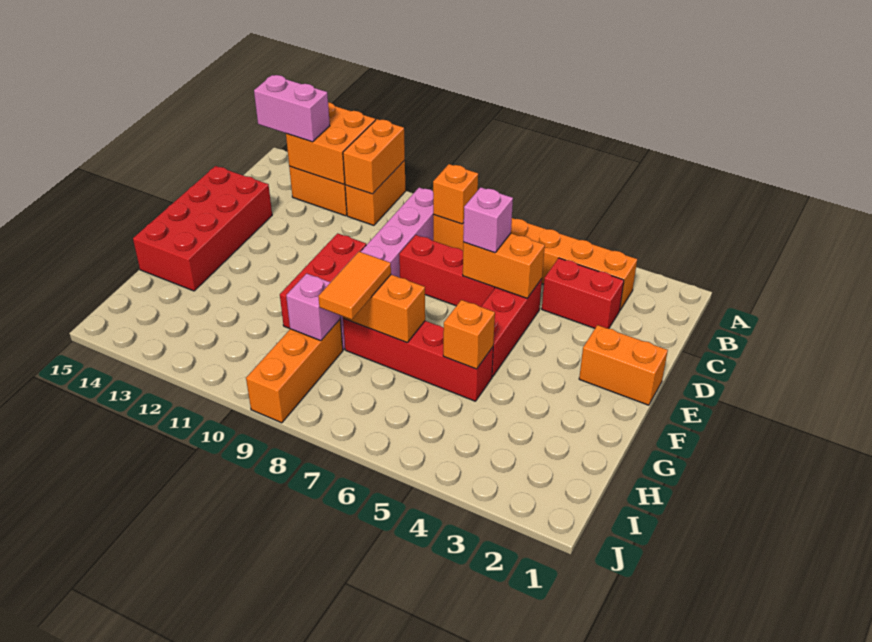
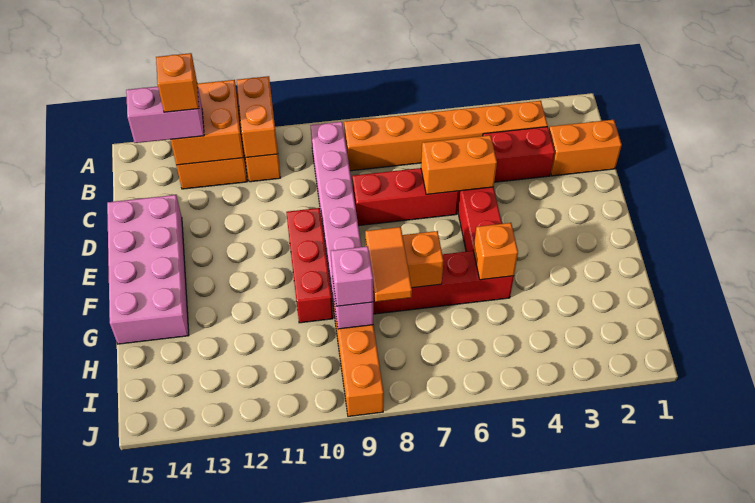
orange brick B8 level 2 -> orange brick B13 level 4
pink brick D6 level 3 -> pink brick H9 level 3
red brick D14:G15 level 1 -> pink brick D14:G15 level 1
orange brick E1:E2 level 1 -> orange brick C1:C2 level 1

